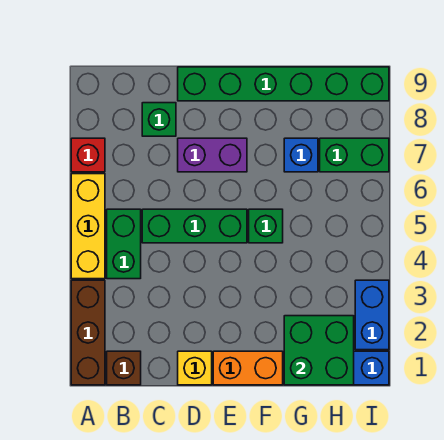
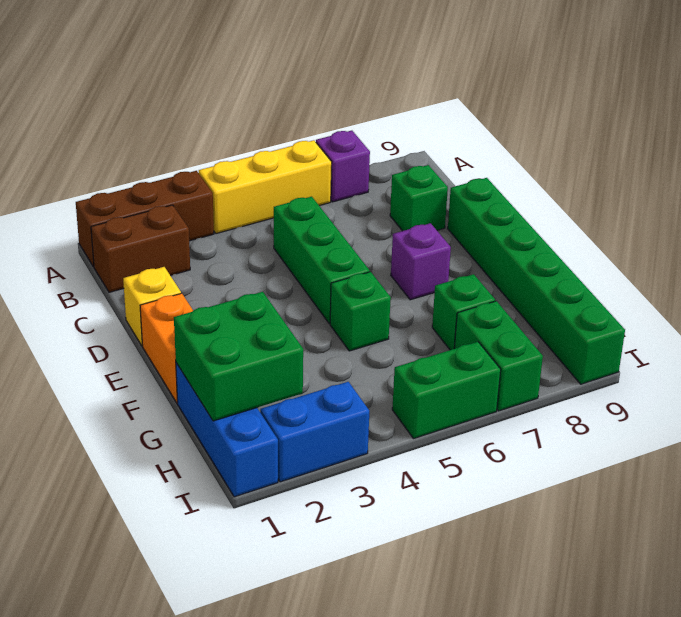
red brick A7 level 1 -> purple brick A7 level 1
brown brick B1 level 1 -> brown brick B1:B2 level 1
green brick B4:B5 level 1 -> green brick I5:I6 level 1
purple brick D7:E7 level 1 -> purple brick E7 level 1
blue brick G7 level 1 -> green brick G7 level 1

